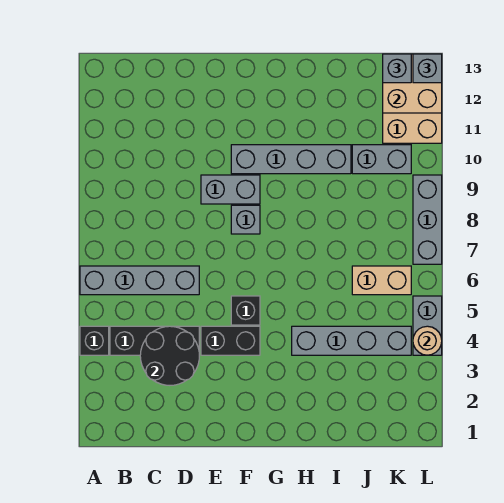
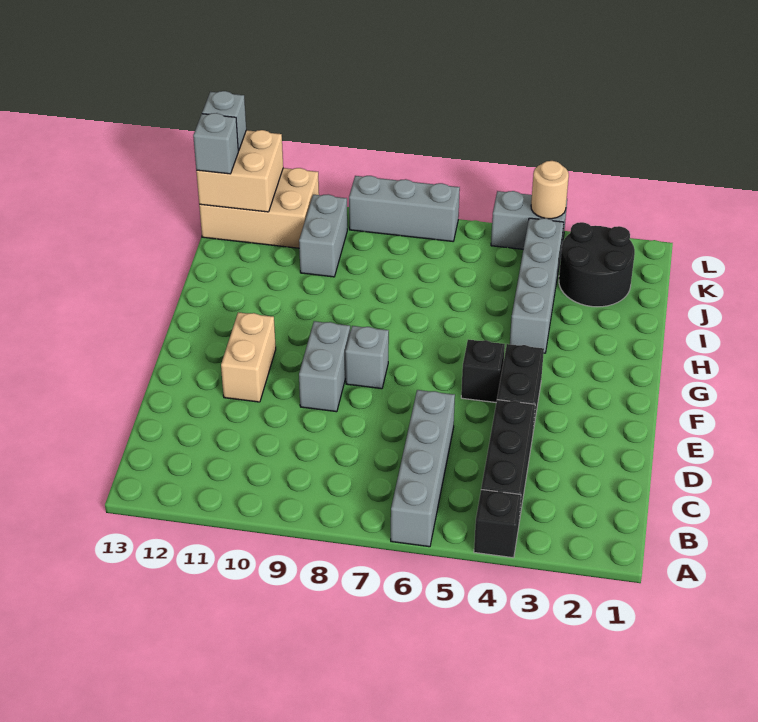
black round brick C3:D4 level 2 -> black round brick J2:K3 level 1
grey brick F10:I10 level 1 -> none
tan brick J6:K6 level 1 -> tan brick E11:F11 level 1

